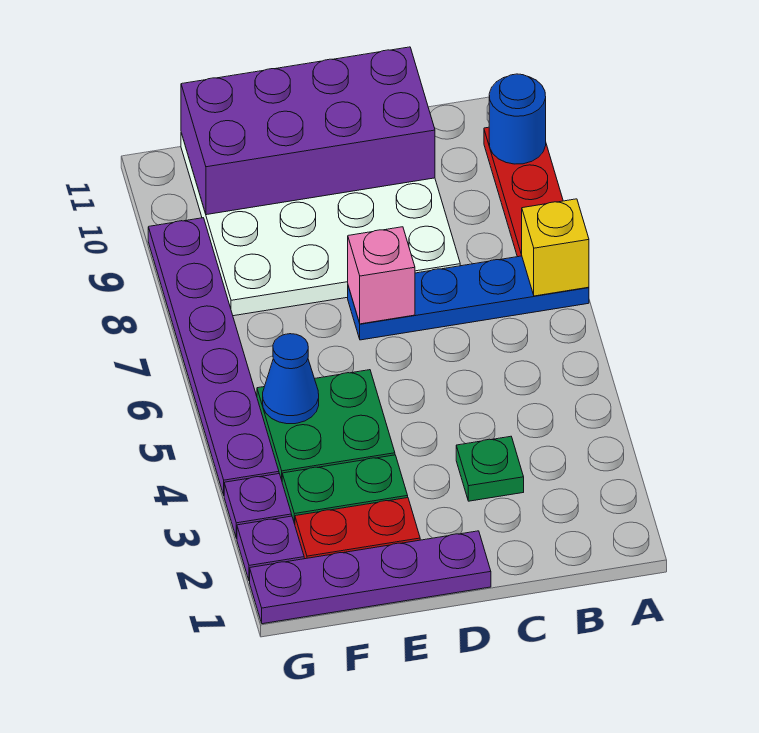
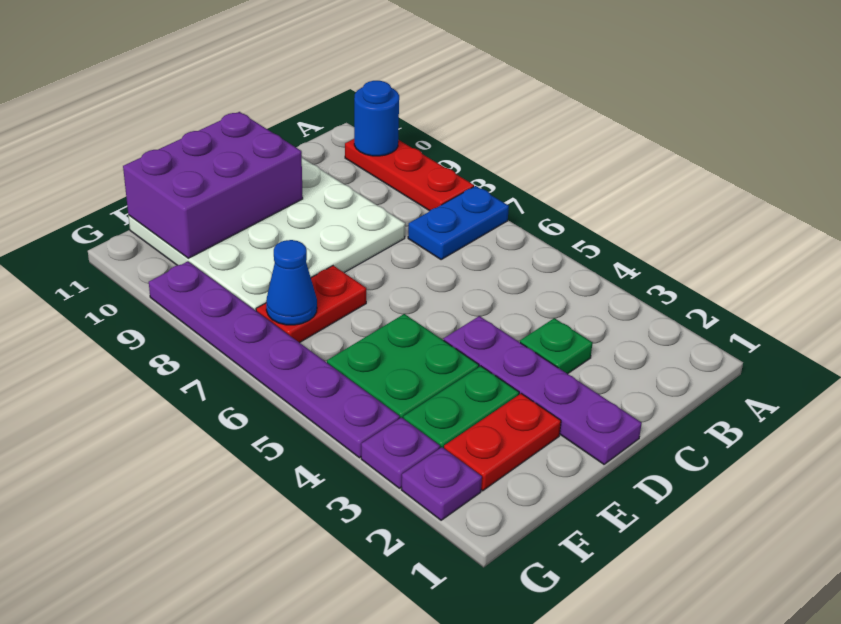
blue plate A7:D7 level 1 -> blue plate A7:B7 level 1
yellow brick A7 level 2 -> none
purple brick C10:F11 level 2 -> purple brick D10:F11 level 2
purple plate D1:G1 level 1 -> purple plate D1:D4 level 1
pink brick D7 level 2 -> none
none -> red plate E7:F7 level 1
blue cone F5 level 2 -> blue cone F7 level 2

